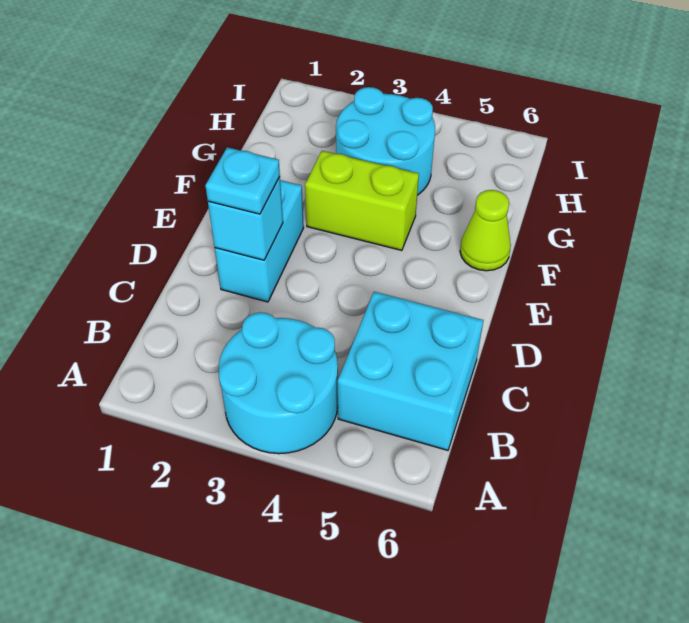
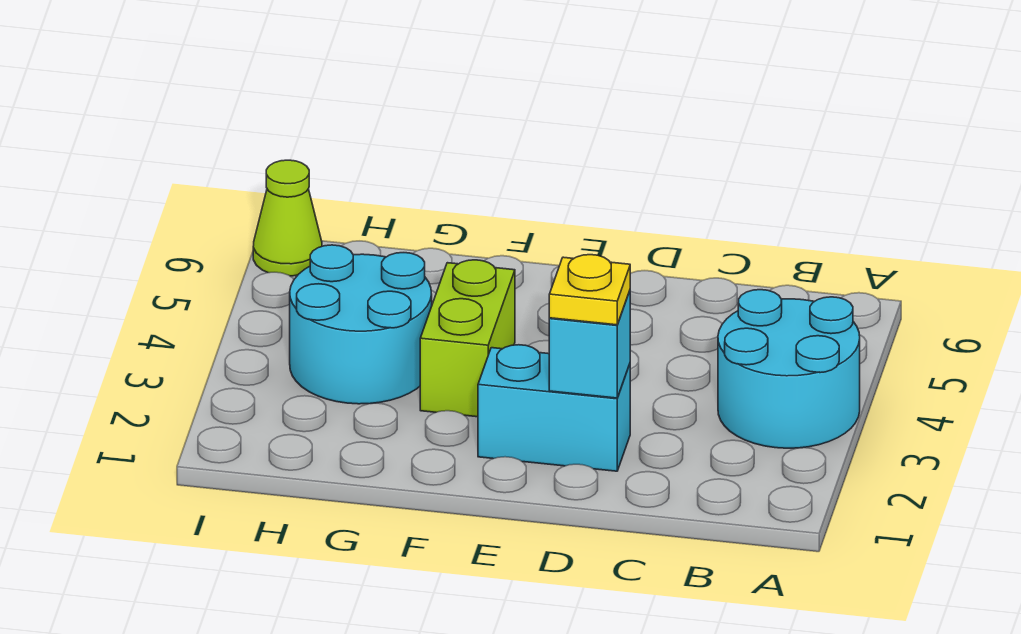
cyan brick B5:C6 level 1 -> none
cyan plate D2 level 3 -> yellow plate D2 level 3
lime cone F6 level 1 -> lime cone I6 level 1

